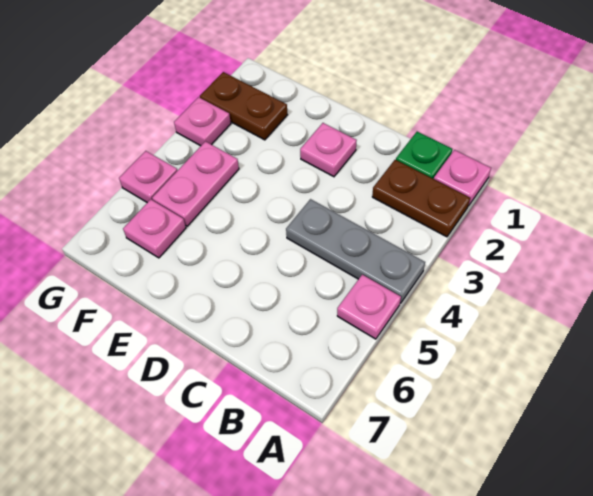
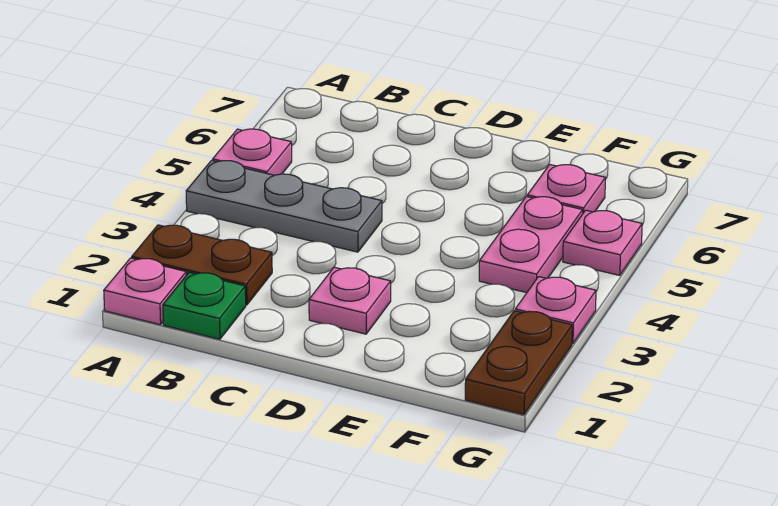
brown plate F2:G2 level 1 -> brown plate G1:G2 level 1

